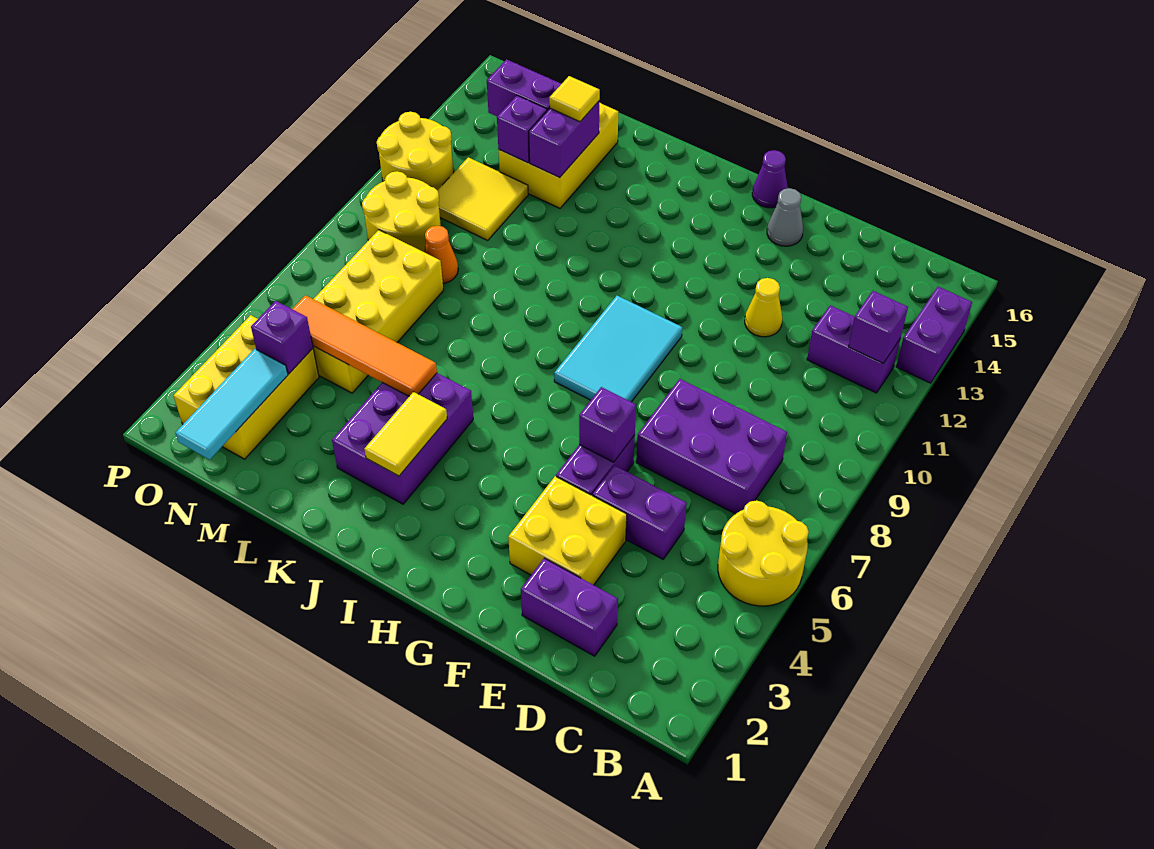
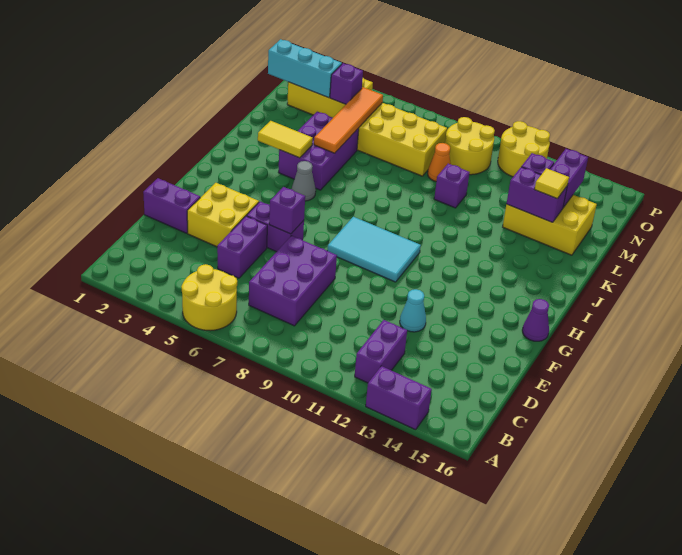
purple brick B12 level 2 -> purple brick L10 level 1
purple brick D2:E2 level 1 -> purple brick E1:E2 level 1
yellow cone E12 level 1 -> cyan cone E12 level 1
grey cone F15 level 1 -> grey cone I5 level 1
purple brick J3:K5 level 1 -> purple brick J4:L5 level 1
yellow tile M11:N12 level 1 -> none
cyan tile N1:N3 level 2 -> cyan brick N1:N3 level 2

